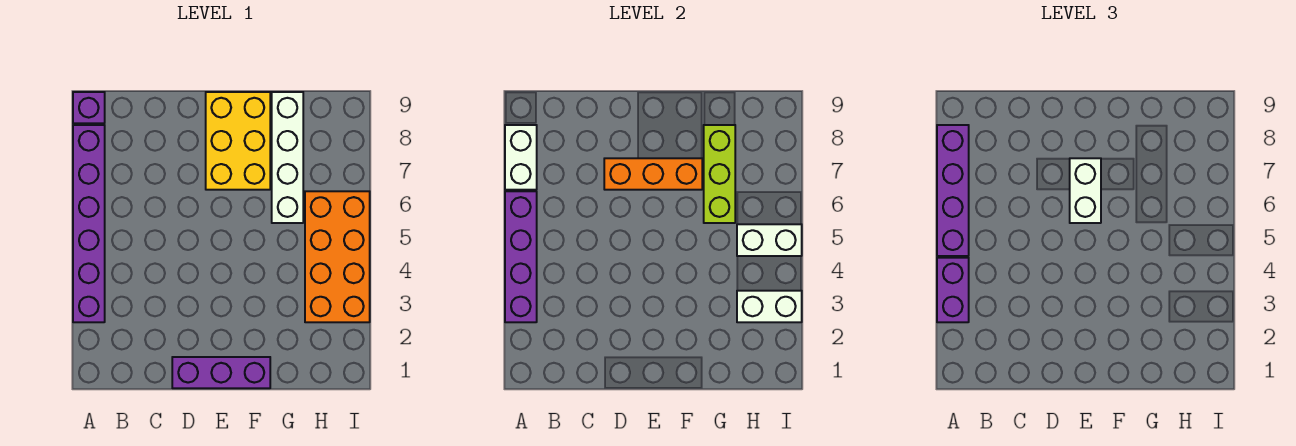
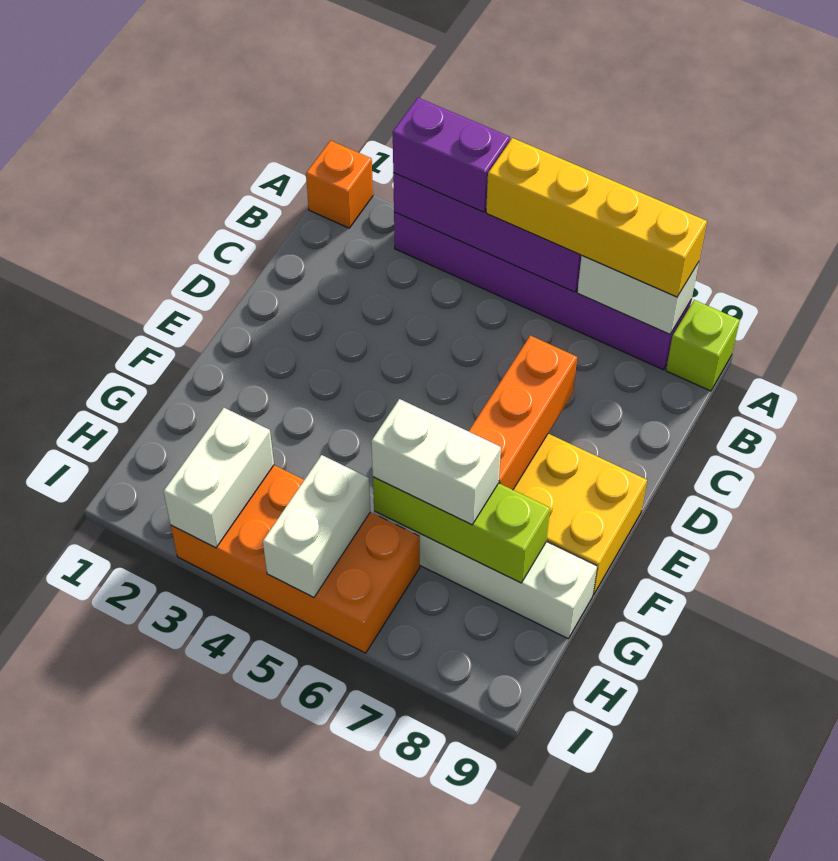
none -> orange brick A1 level 1
purple brick A5:A8 level 3 -> yellow brick A5:A8 level 3
purple brick A9 level 1 -> lime brick A9 level 1
purple brick D1:F1 level 1 -> none
white brick E6:E7 level 3 -> white brick G6:G7 level 3

